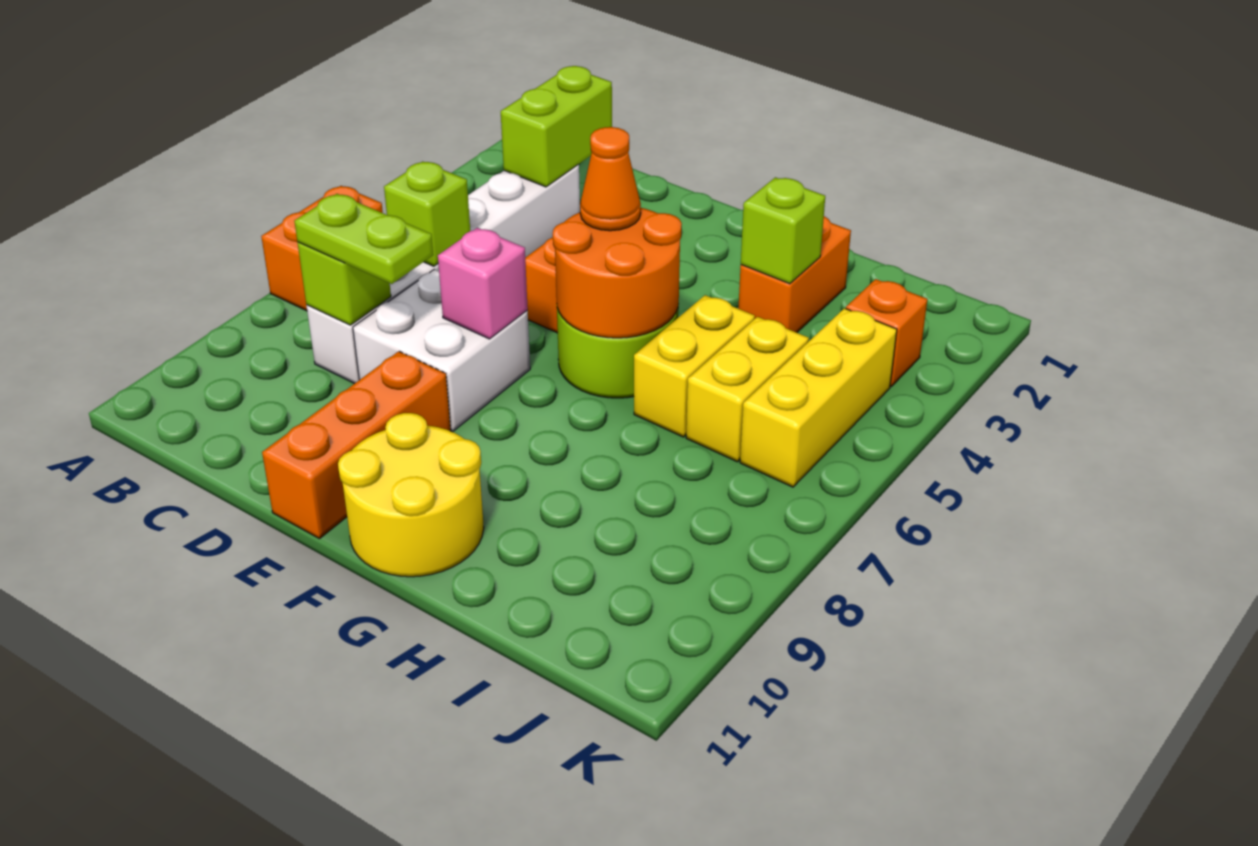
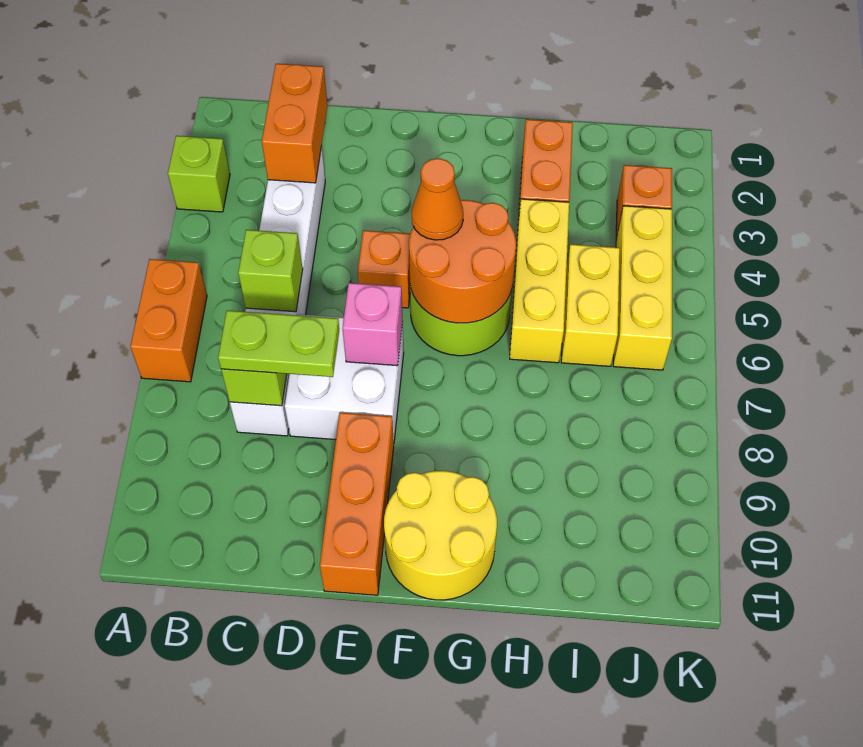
lime brick C2:C3 level 2 -> orange brick C2:C3 level 2
lime brick H3 level 2 -> lime brick A3 level 1
yellow brick H5:H6 level 1 -> yellow brick H4:H6 level 1

